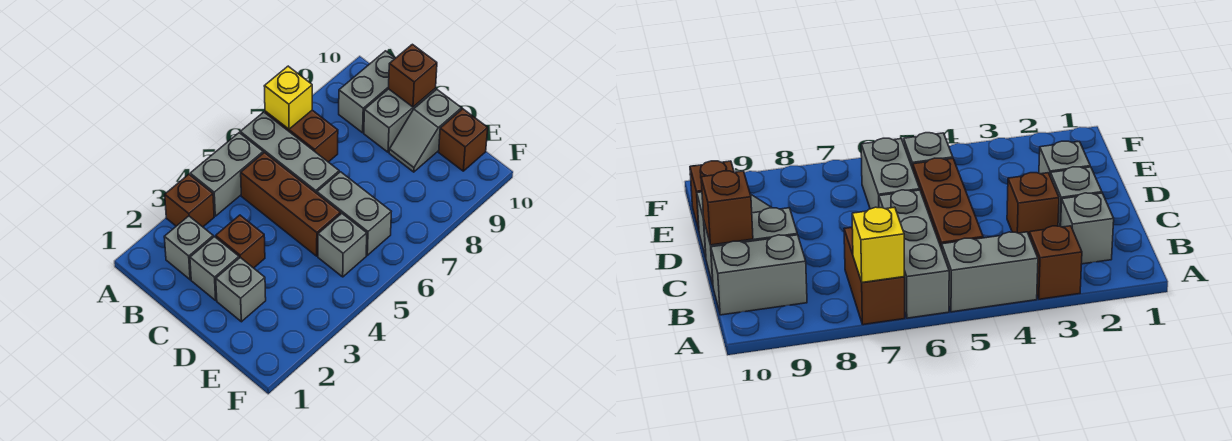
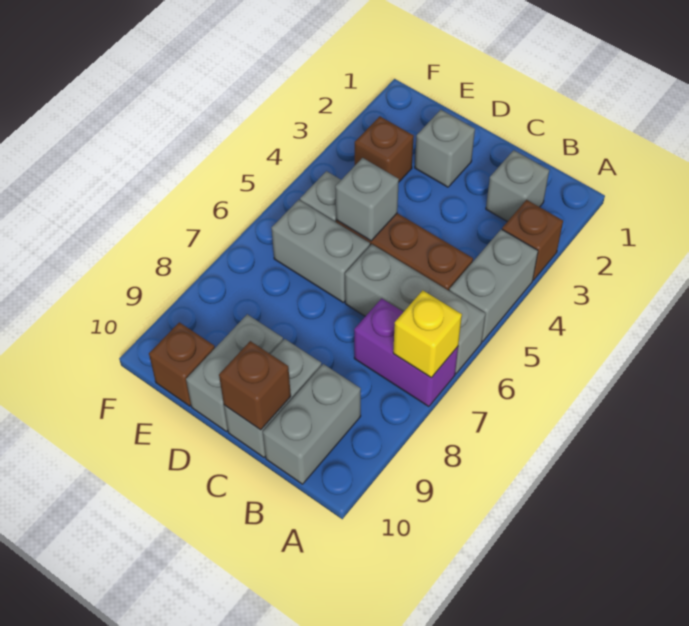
brown brick A7:B7 level 1 -> purple brick A7:B7 level 1
grey brick C2 level 1 -> grey brick D5 level 2
brown brick C3 level 1 -> brown brick E3 level 1
grey slope D9:D10 level 1 top 10 -> grey brick D9:D10 level 1

